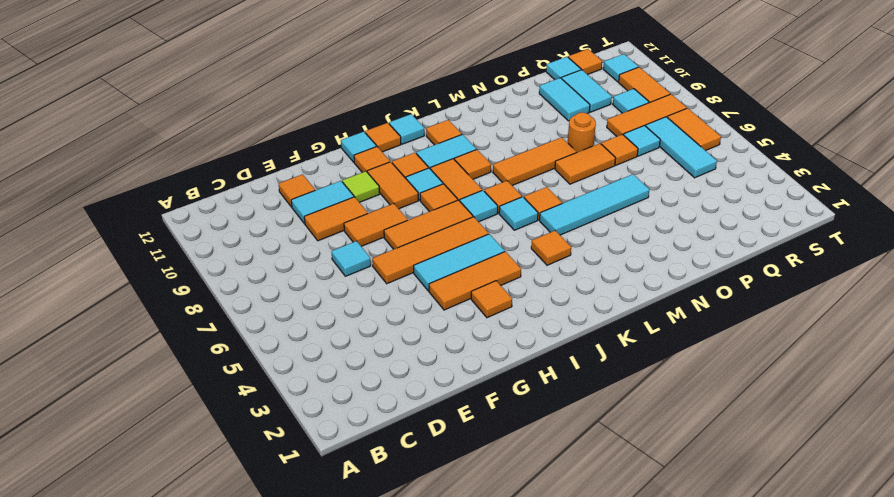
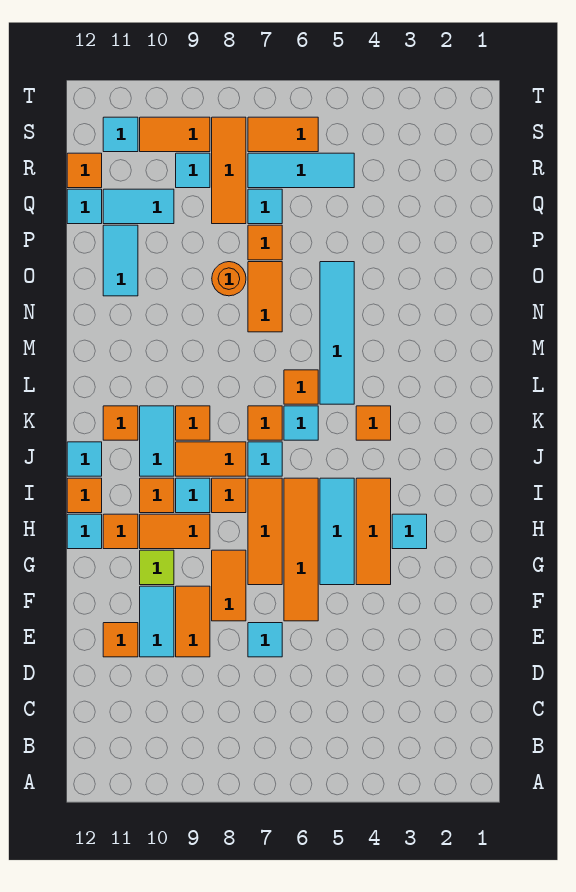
orange tile H3 level 1 -> cyan tile H3 level 1
orange tile L8:N8 level 1 -> none
cyan tile P10:P11 level 1 -> cyan tile O11:P11 level 1

